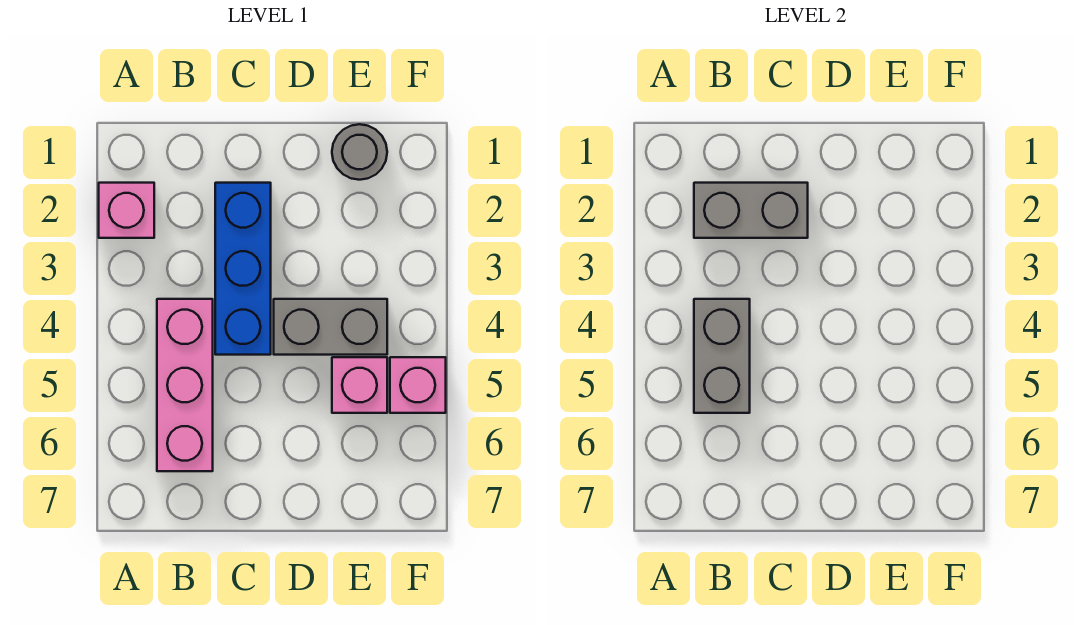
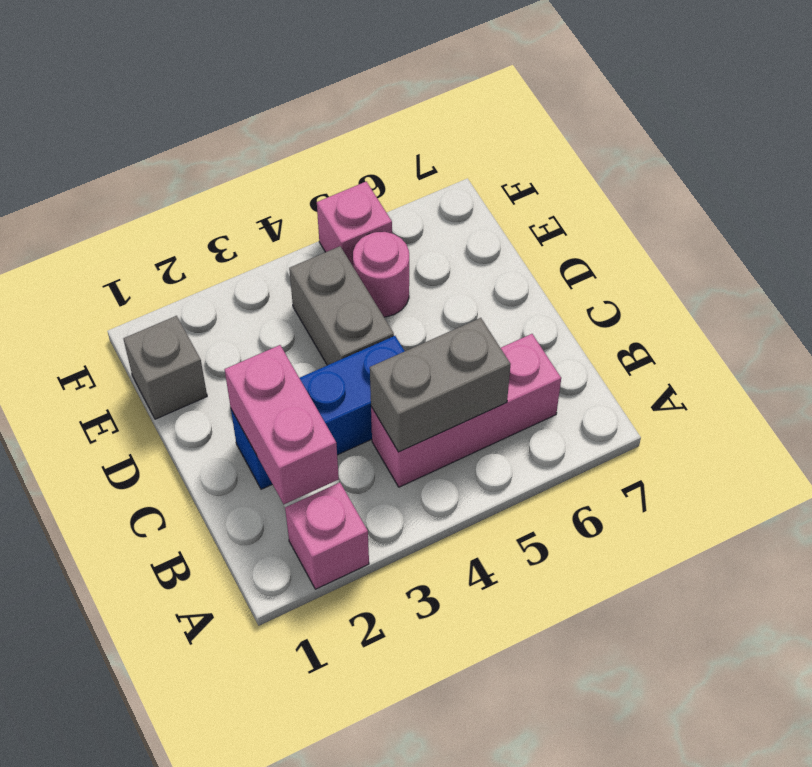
grey brick B2:C2 level 2 -> pink brick B2:C2 level 2
grey round brick E1 level 1 -> grey brick E1 level 1
pink brick E5 level 1 -> pink round brick E5 level 1

